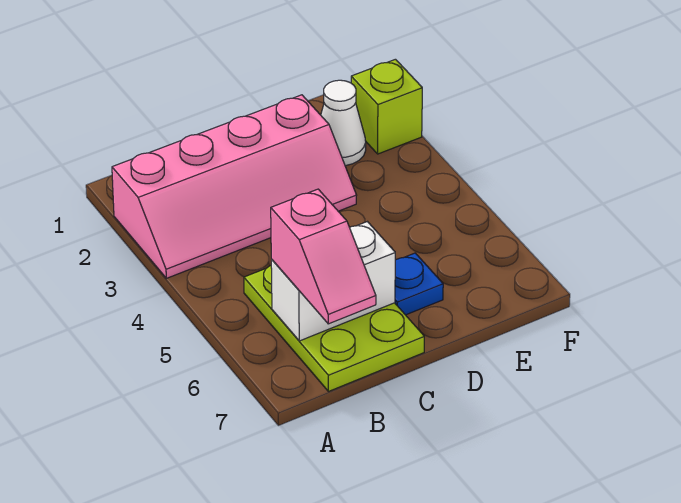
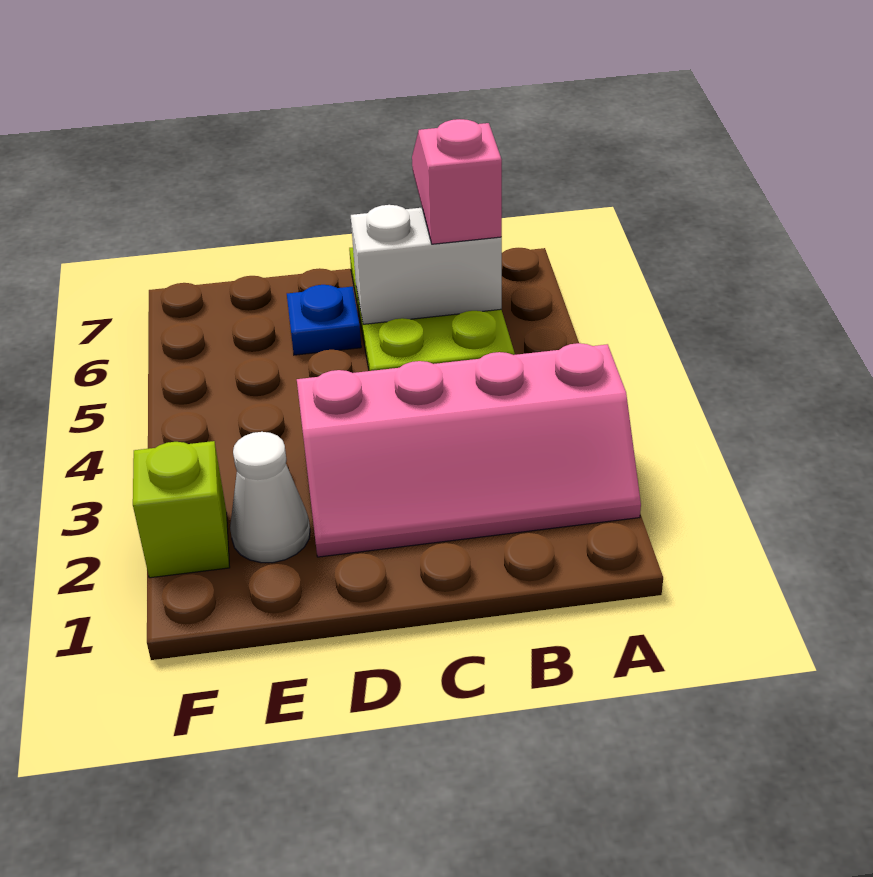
pink slope A2:D3 level 1 top 2 -> pink slope A2:D3 level 1 top 3

